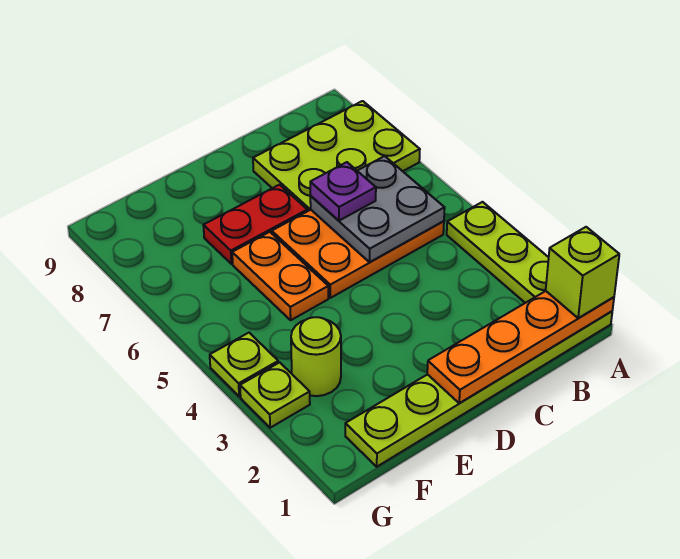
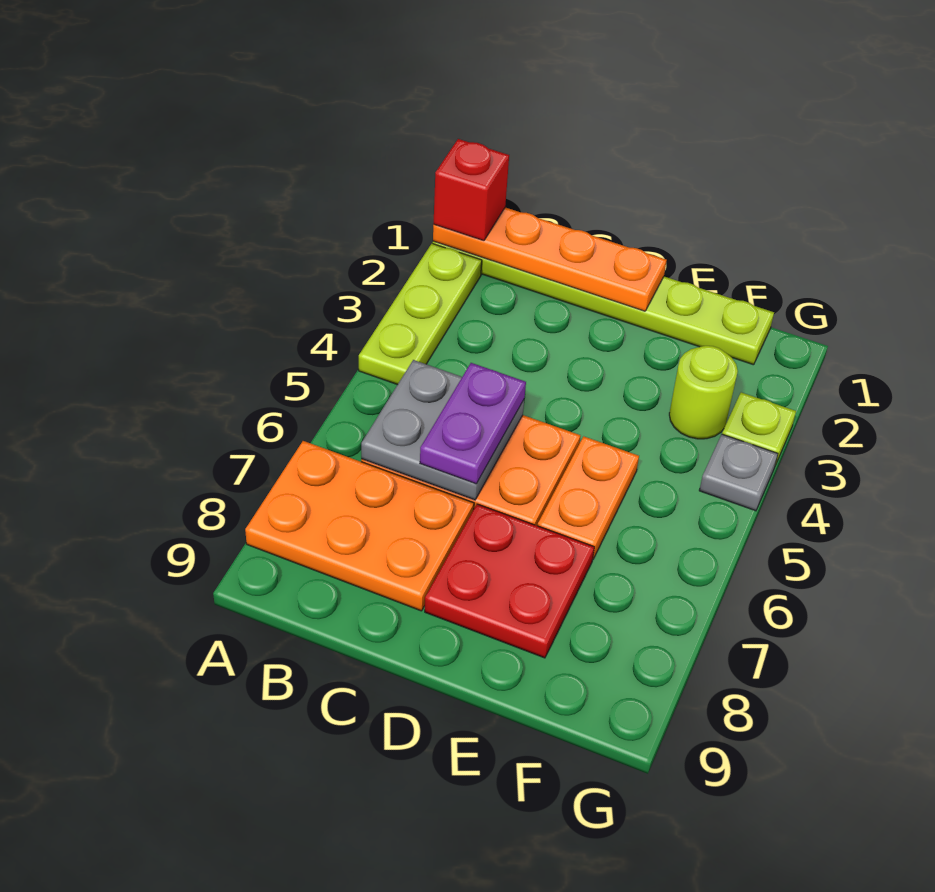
lime brick A1 level 3 -> red brick A1 level 3
lime plate A7:C8 level 1 -> orange plate A7:C8 level 1
purple plate C6 level 3 -> purple plate C5:C6 level 3
red plate D7:E7 level 1 -> red plate D7:E8 level 1
lime plate G4 level 1 -> grey plate G4 level 1

